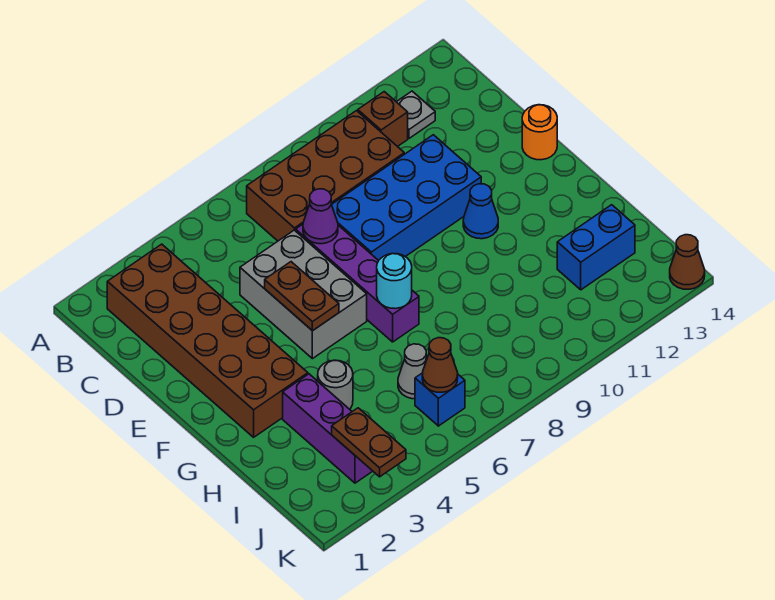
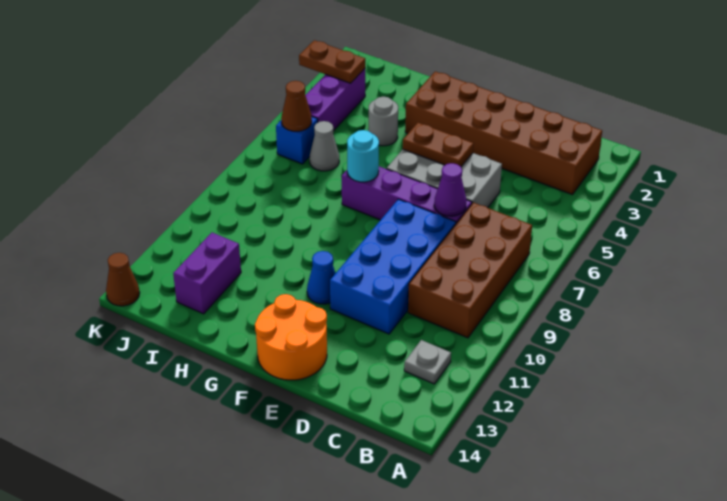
brown brick B11 level 1 -> none
orange round brick E14 level 1 -> orange round brick E13:F14 level 1
purple brick H3:J3 level 1 -> purple brick J3:J5 level 1
blue brick I12:I13 level 1 -> purple brick I12:I13 level 1

